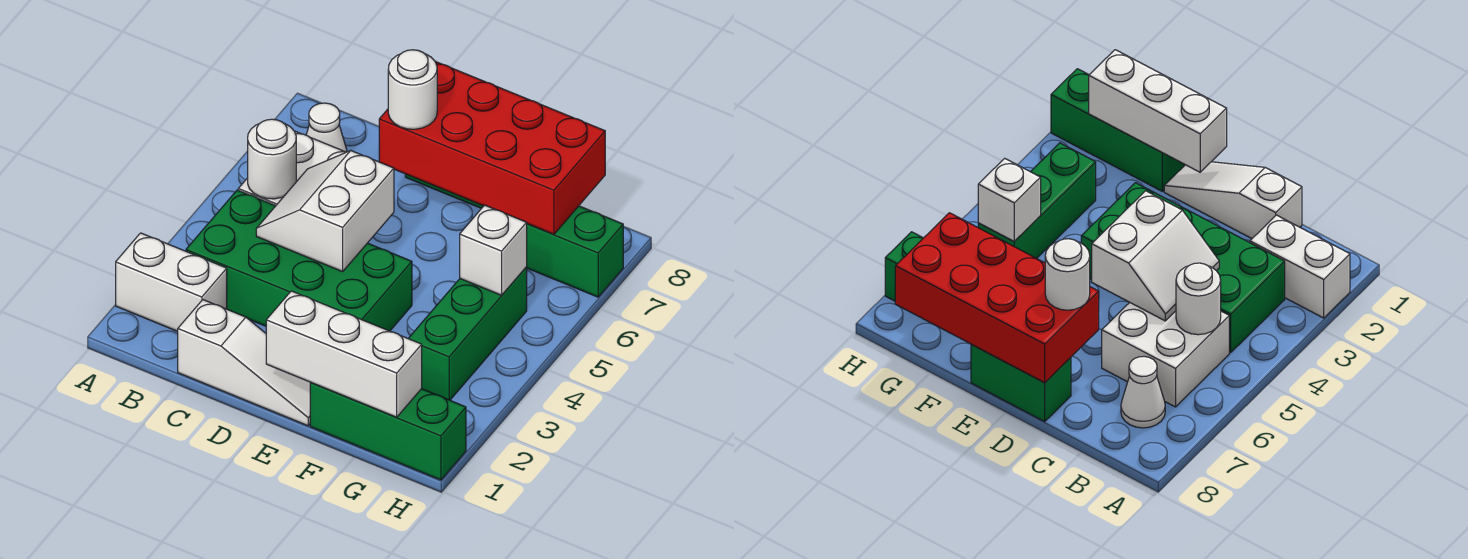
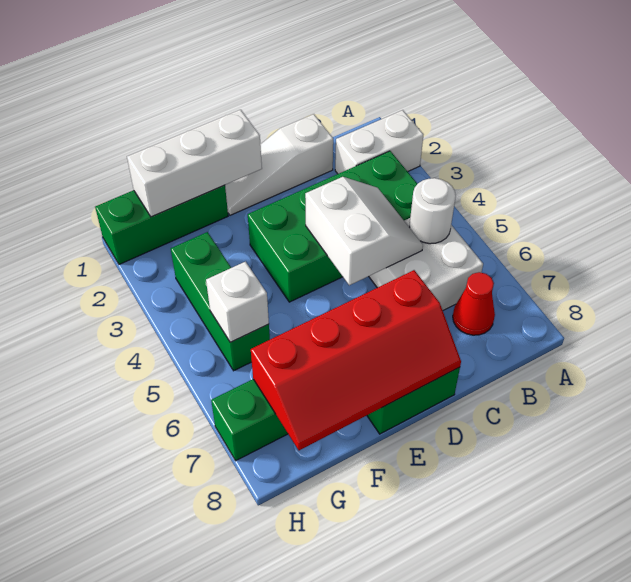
white cone B7 level 1 -> red cone B7 level 1
red brick D7:G8 level 2 -> red slope D7:G8 level 2 top 7
white round brick D7 level 3 -> none

